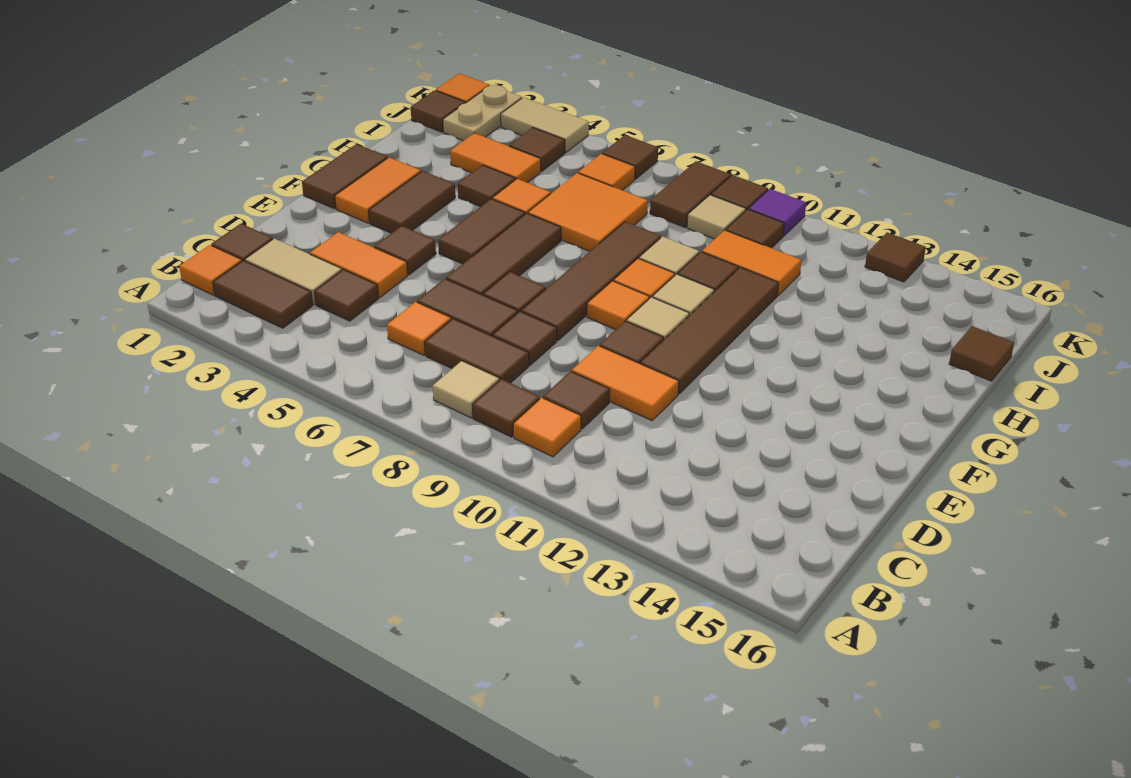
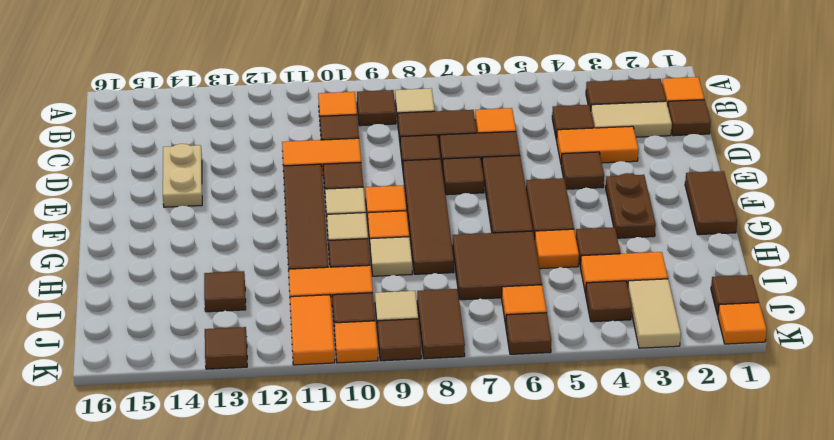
orange tile F2:G2 level 1 -> orange tile J11:K11 level 1
brown tile F3:G3 level 1 -> brown plate F3:G3 level 1
orange tile H6:I7 level 1 -> brown tile H6:I7 level 1
brown tile I16 level 1 -> brown tile I13 level 1
tan plate J2:K2 level 1 -> tan plate D14:E14 level 1
tan tile K3:K4 level 1 -> tan tile J3:K3 level 1
purple tile K10 level 1 -> orange tile K10 level 1

